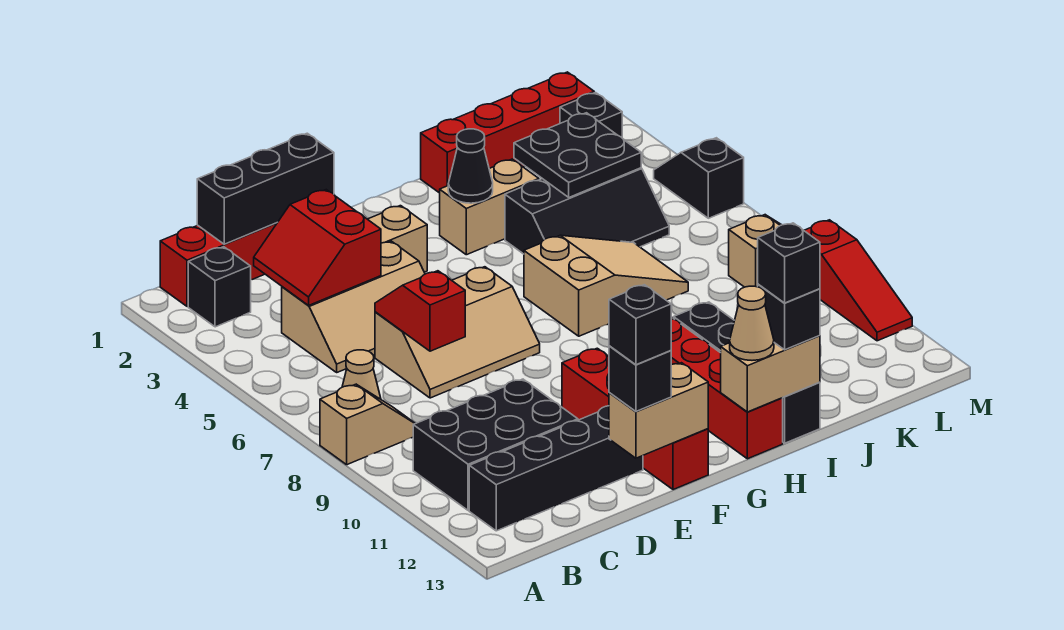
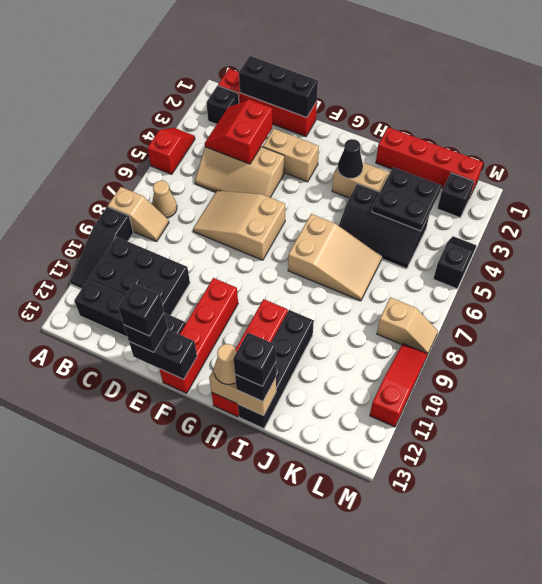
none -> black slope A9:A11 level 1 top 9
tan slope D6:F7 level 1 top 6 -> tan slope D6:F7 level 1 top F
red slope D6:D7 level 2 top 7 -> red slope A4:A5 level 1 top 5
tan brick E13:F13 level 2 -> black brick E13:F13 level 2
red slope M9:M11 level 1 top 9 -> red slope M9:M11 level 1 top 11

